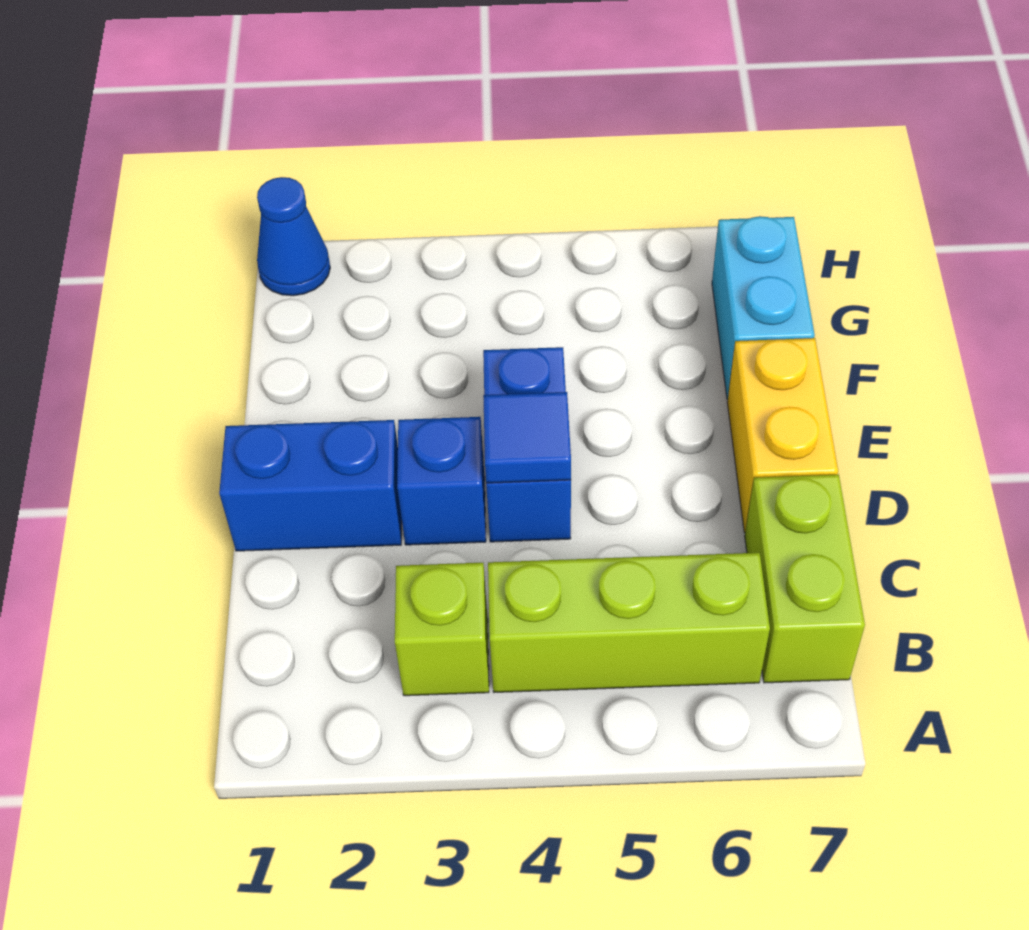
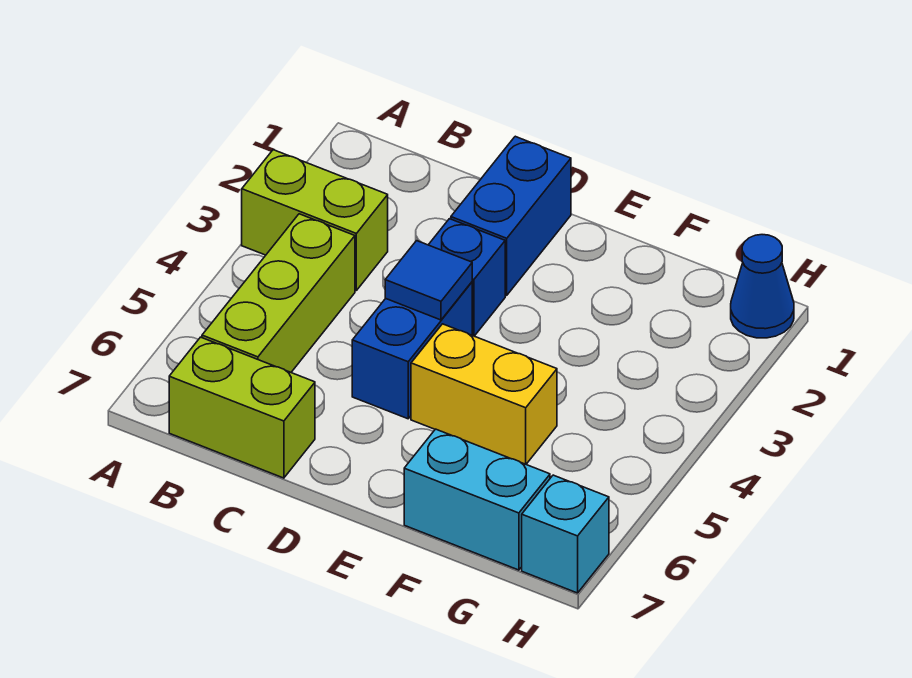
lime brick B3 level 1 -> lime brick A3:B3 level 1
blue brick D4:E4 level 1 -> blue brick D4:D5 level 1
yellow brick D7:E7 level 1 -> yellow brick E5:F5 level 1
none -> cyan brick H7 level 1

